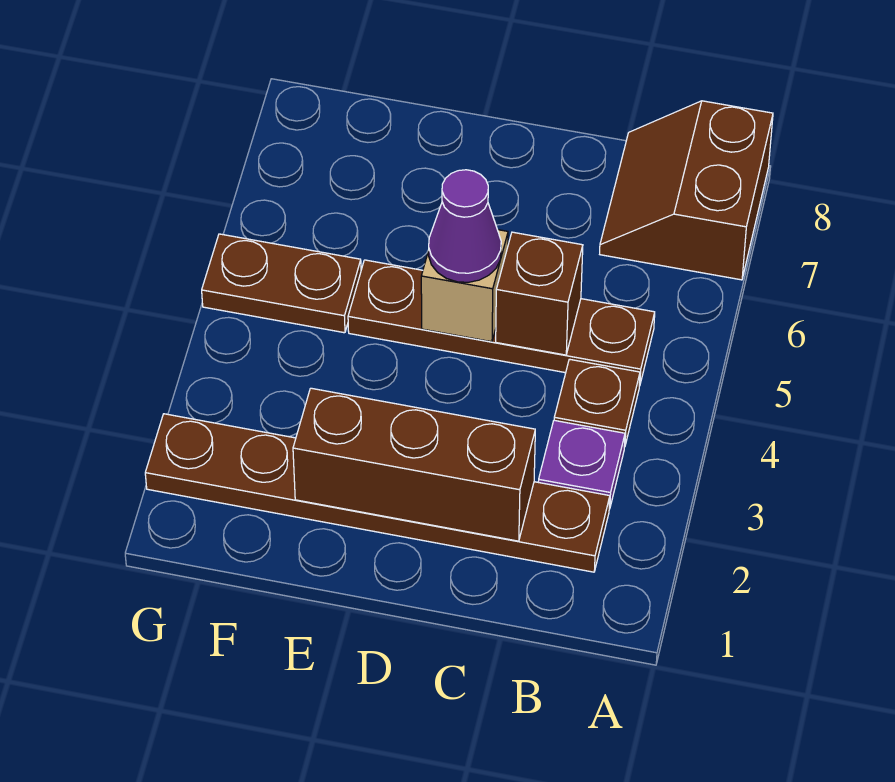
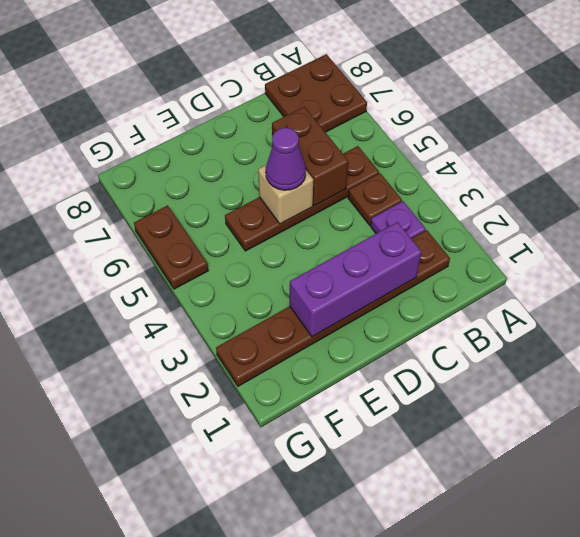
brown slope A7:B8 level 1 top A -> brown plate A7:B8 level 1
brown brick C2:E2 level 2 -> purple brick C2:E2 level 2
brown brick C5 level 2 -> brown brick C5:C6 level 2
brown plate F5:G5 level 1 -> brown plate G5:G6 level 1

